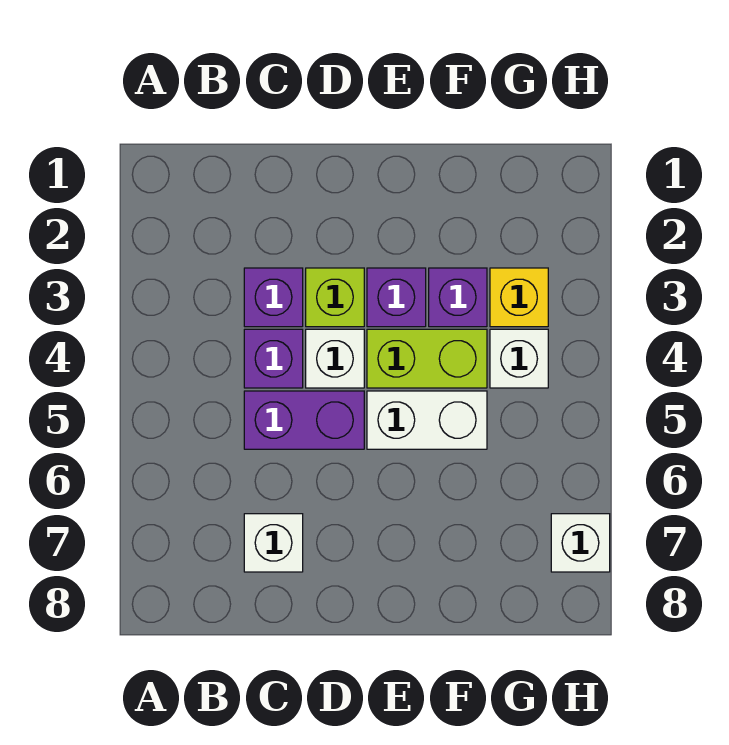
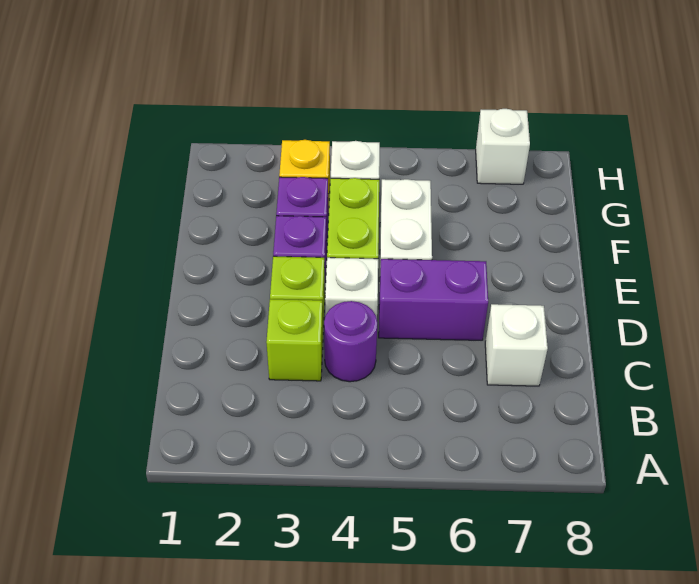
purple brick C3 level 1 -> lime brick C3 level 1
purple brick C4 level 1 -> purple round brick C4 level 1
purple brick C5:D5 level 1 -> purple brick D5:D6 level 1

